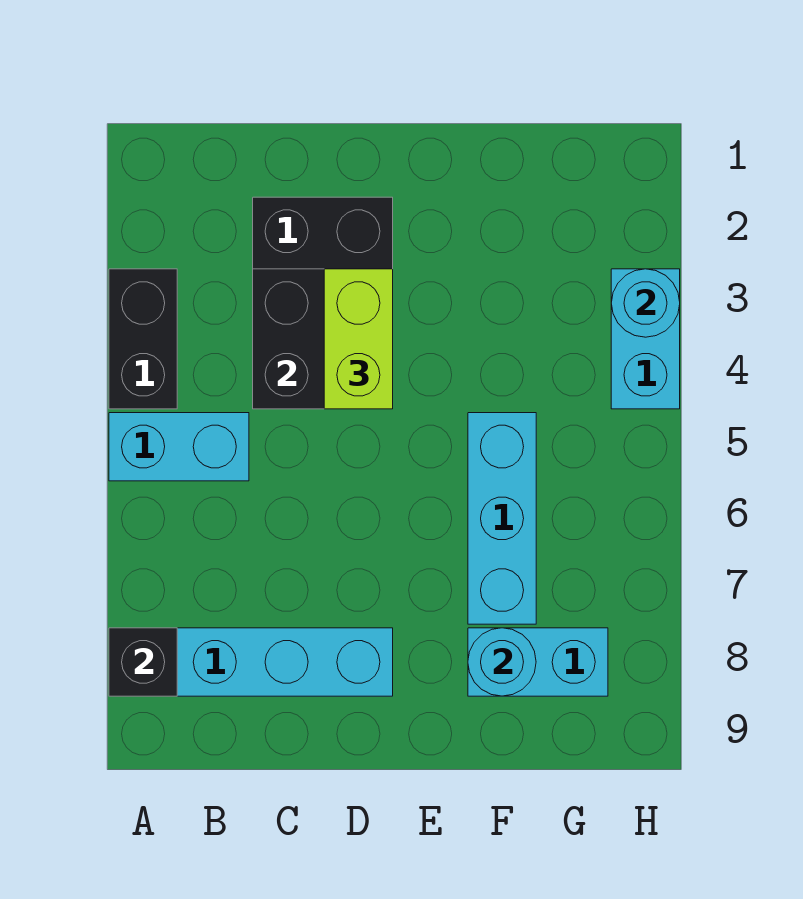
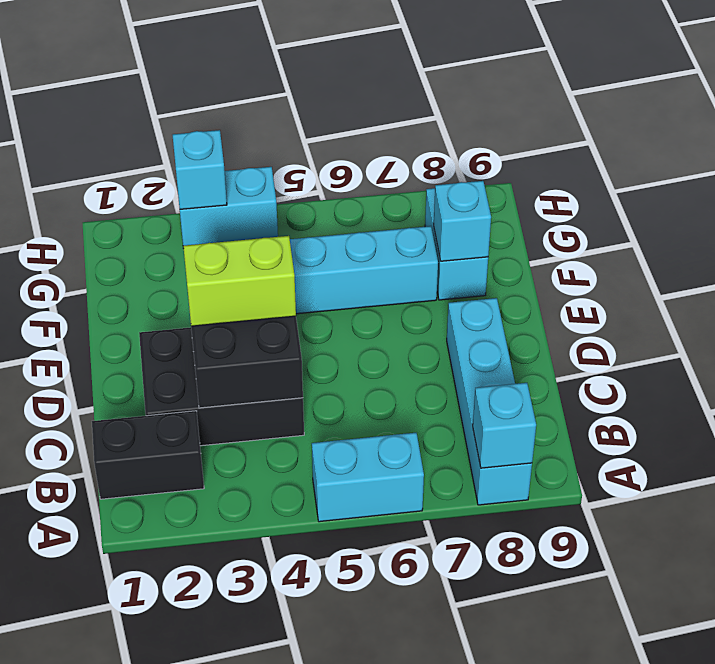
black brick A3:A4 level 1 -> black brick B1:B2 level 1
cyan brick A5:B5 level 1 -> cyan brick A5:A6 level 1
black brick A8 level 2 -> cyan brick A8 level 2
cyan round brick F8 level 2 -> cyan brick F8 level 2
cyan round brick H3 level 2 -> cyan brick H3 level 2

